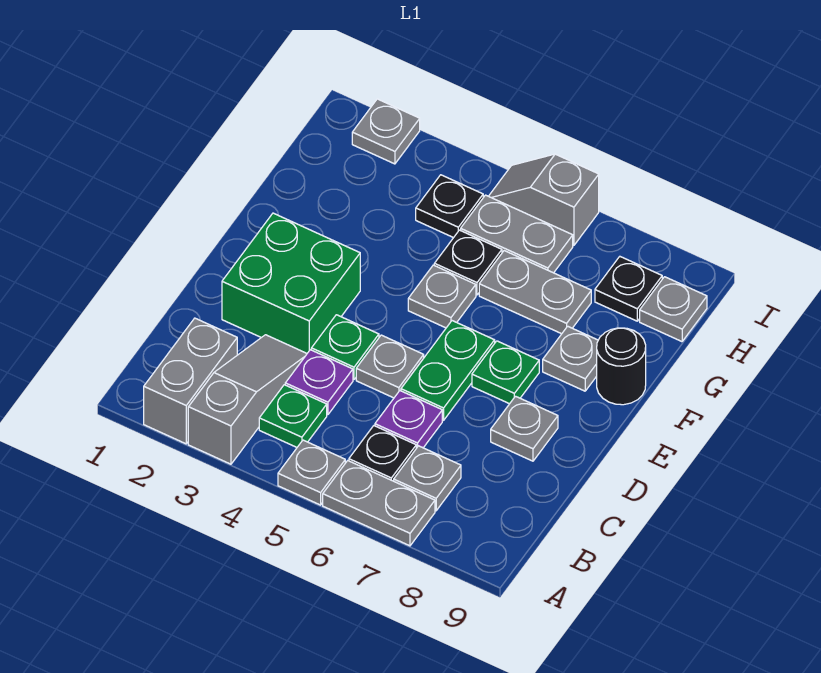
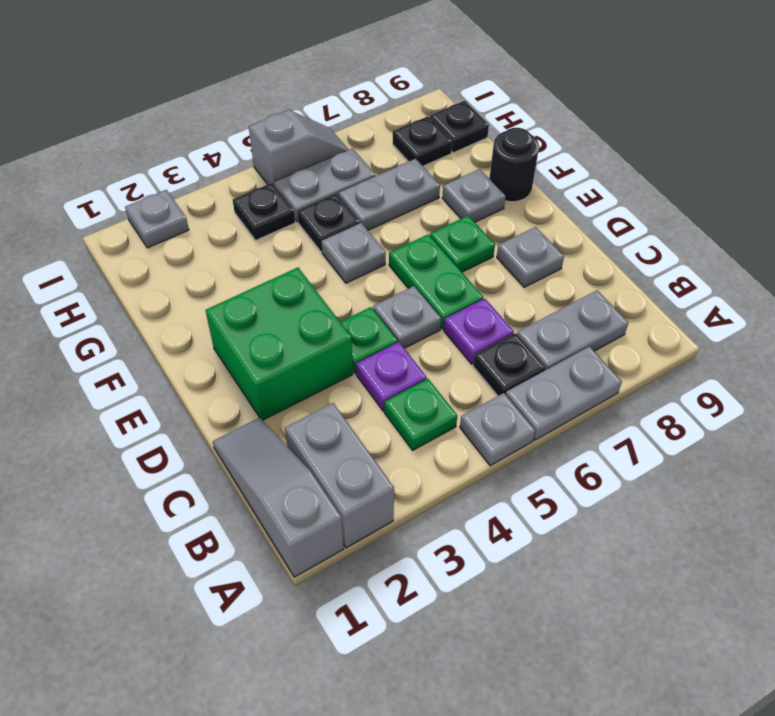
grey slope A3:C3 level 1 top A -> grey slope A1:C1 level 1 top A
grey plate B7 level 1 -> grey plate B7:B8 level 1
grey plate H9 level 1 -> black plate H9 level 1
grey slope I5:I6 level 1 top 6 -> grey slope I5:I6 level 1 top 5

